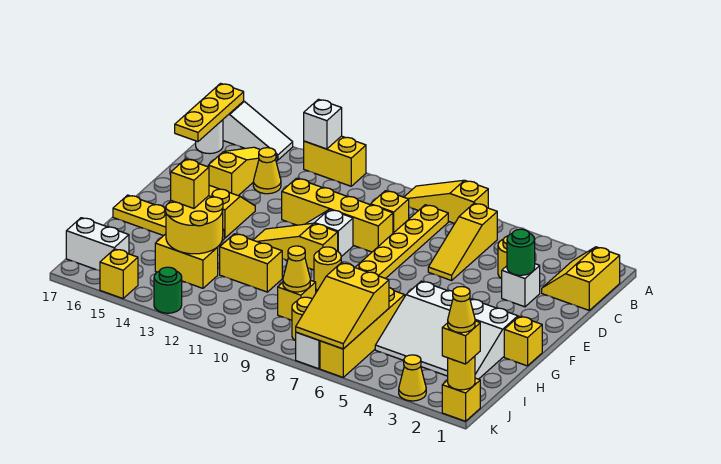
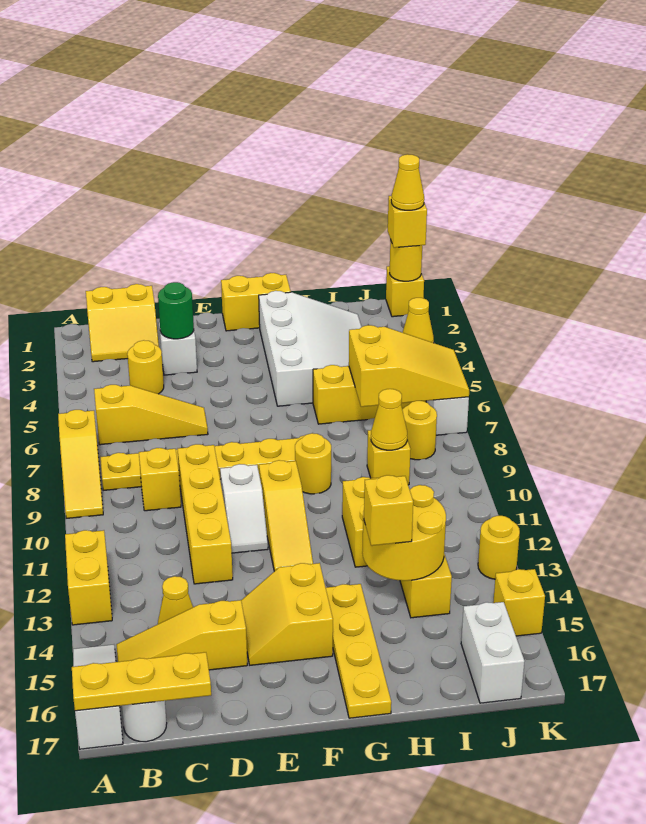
white brick A13 level 2 -> none
yellow brick G1 level 1 -> yellow brick F1:G1 level 1
green round brick K13 level 1 -> yellow round brick K13 level 1

